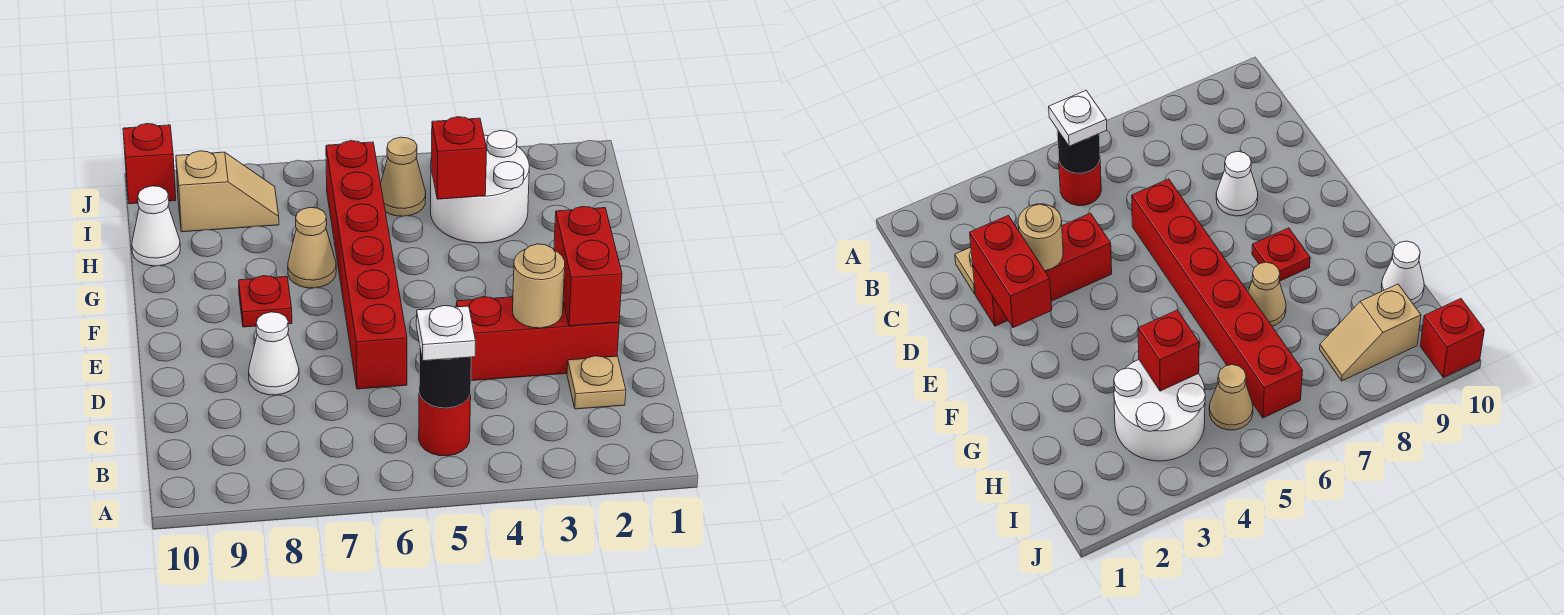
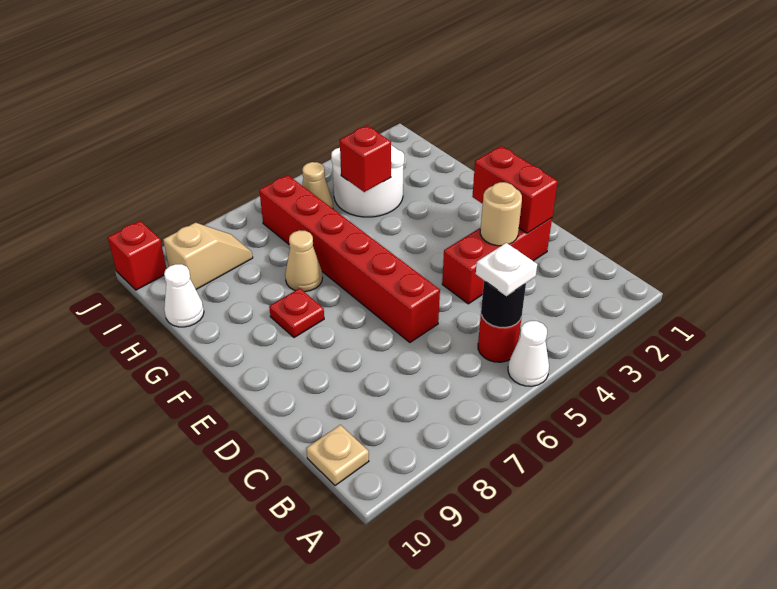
tan plate C2 level 1 -> tan plate B10 level 1
white cone D8 level 1 -> white cone A5 level 1

